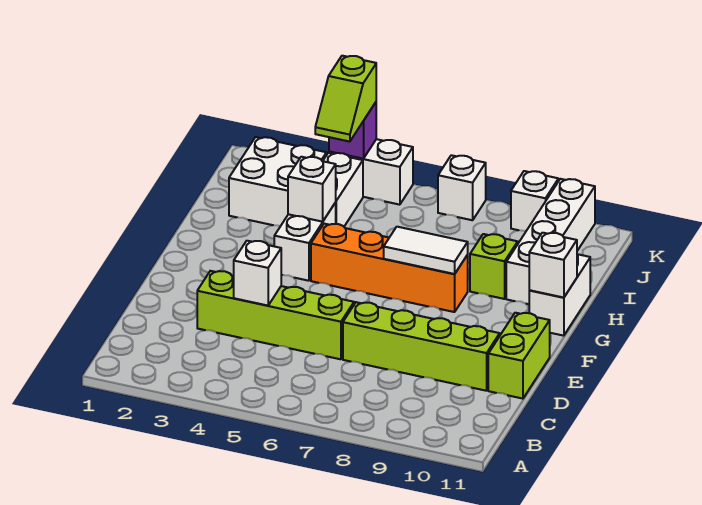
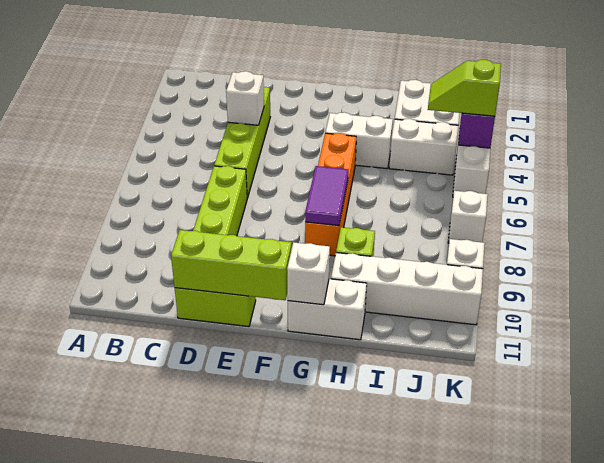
none -> lime brick D11:F11 level 2
white tile G7:G8 level 2 -> purple tile G7:G8 level 2
white brick H4 level 2 -> none

